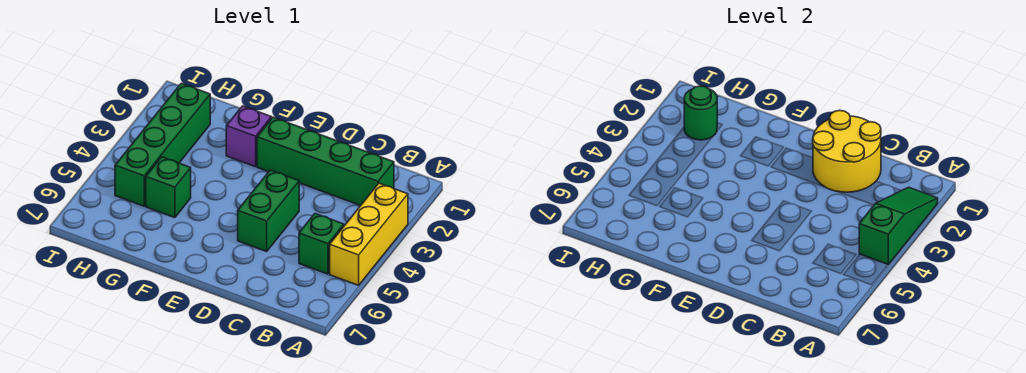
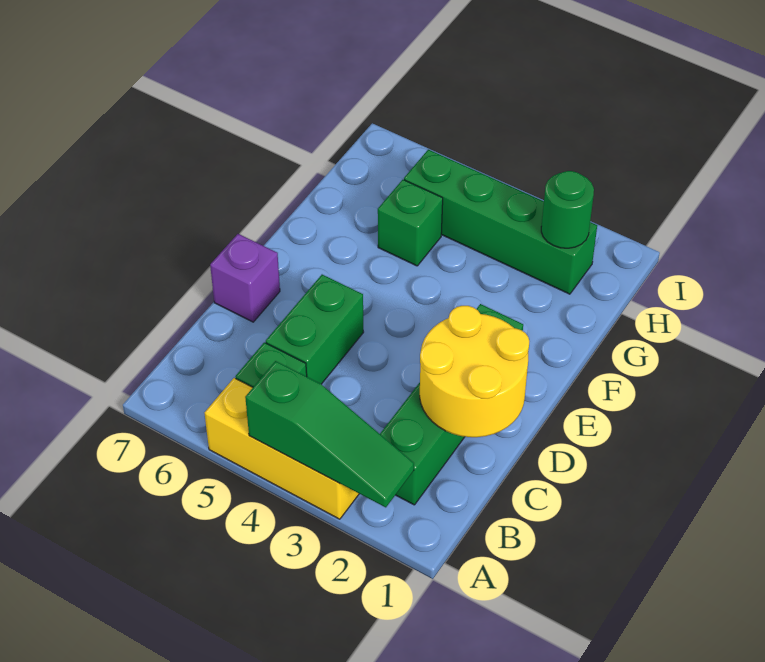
green brick D4:D5 level 1 -> green brick C5:D5 level 1
purple brick F2 level 1 -> purple brick D7 level 1

